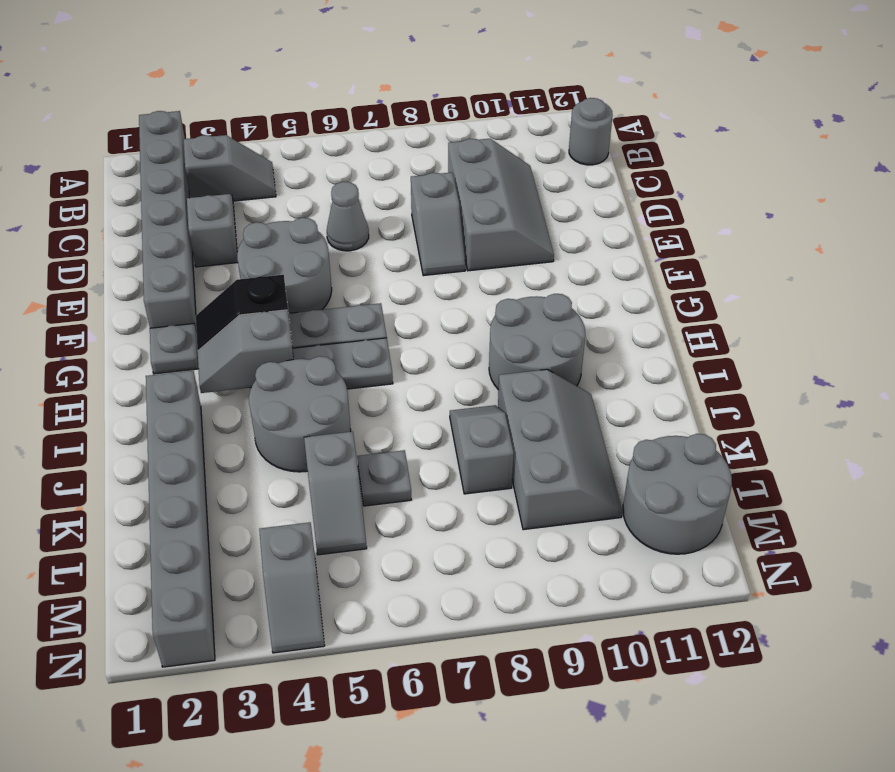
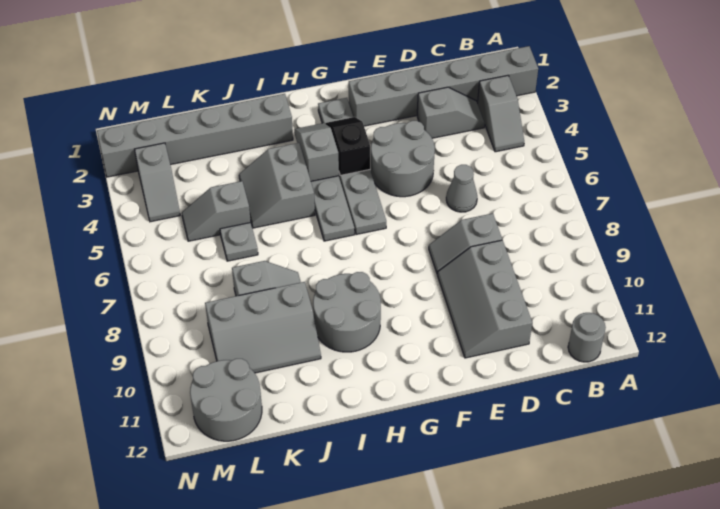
grey slope C9:E10 level 1 top 9 -> grey slope D9:E11 level 1 top D
grey round brick I4:J5 level 1 -> grey slope I4:J5 level 1 top I
grey slope M4:N4 level 1 top M -> grey slope M3:M4 level 1 top 3

